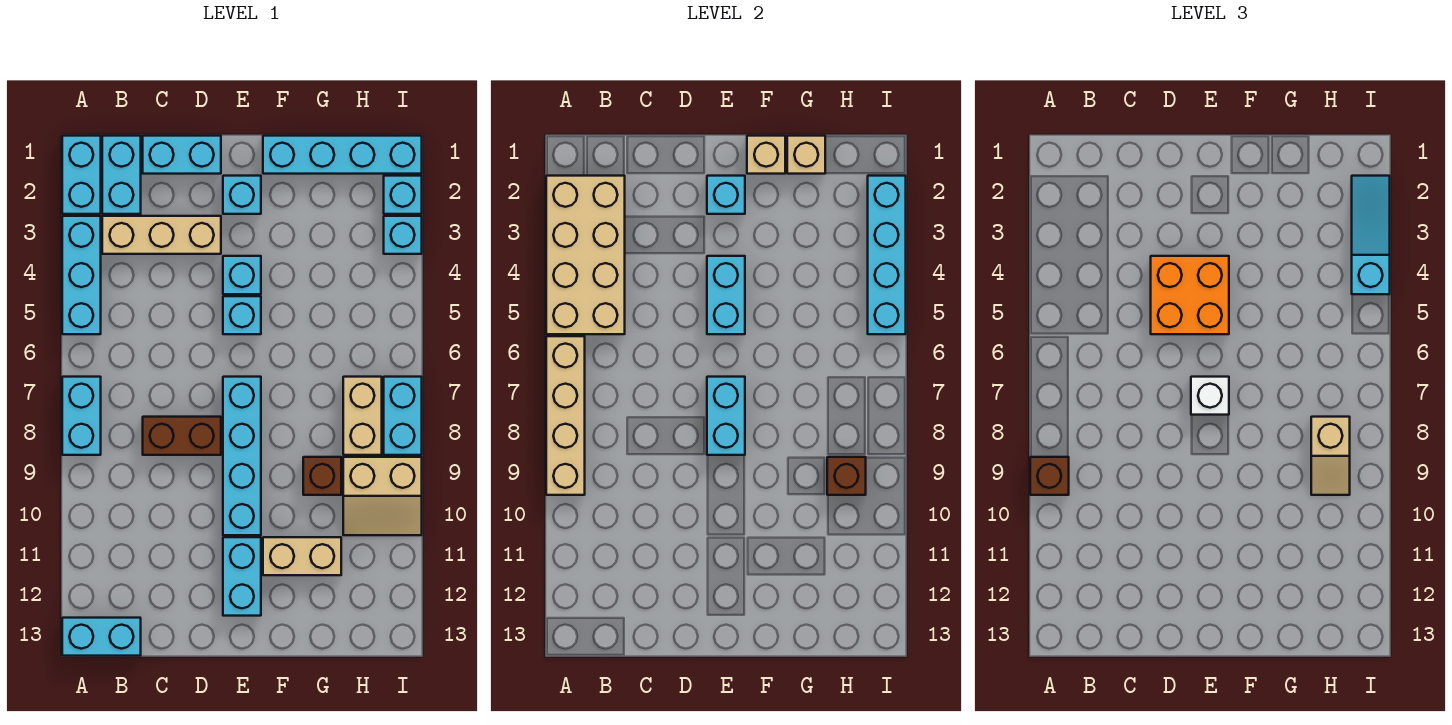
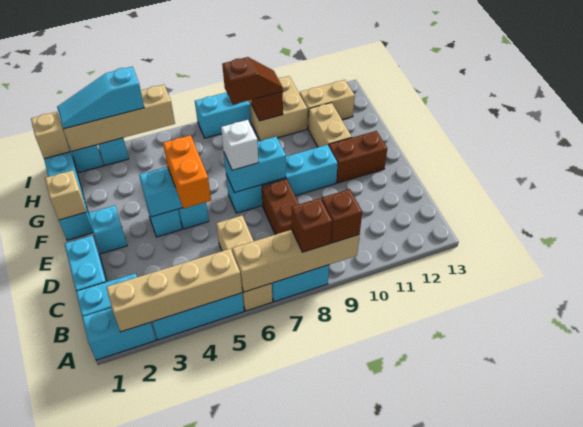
tan brick A2:B5 level 2 -> tan brick A2:A5 level 2
cyan brick A13:B13 level 1 -> none
tan brick B3:D3 level 1 -> tan brick A6:C6 level 1
orange brick D4:E5 level 3 -> orange brick D5:E5 level 3
cyan brick E2 level 2 -> none
cyan brick E11:E12 level 1 -> brown brick E11:E12 level 1
tan brick G1 level 2 -> tan brick I1 level 2
brown brick G9 level 1 -> brown brick A8 level 3
tan brick H7:H8 level 1 -> tan brick H11:H12 level 1
tan slope H8:H9 level 3 top 8 -> brown slope H8:H9 level 3 top 8
tan slope H9:I10 level 1 top 9 -> tan brick H9:I10 level 1
cyan brick I2:I5 level 2 -> tan brick I2:I5 level 2

